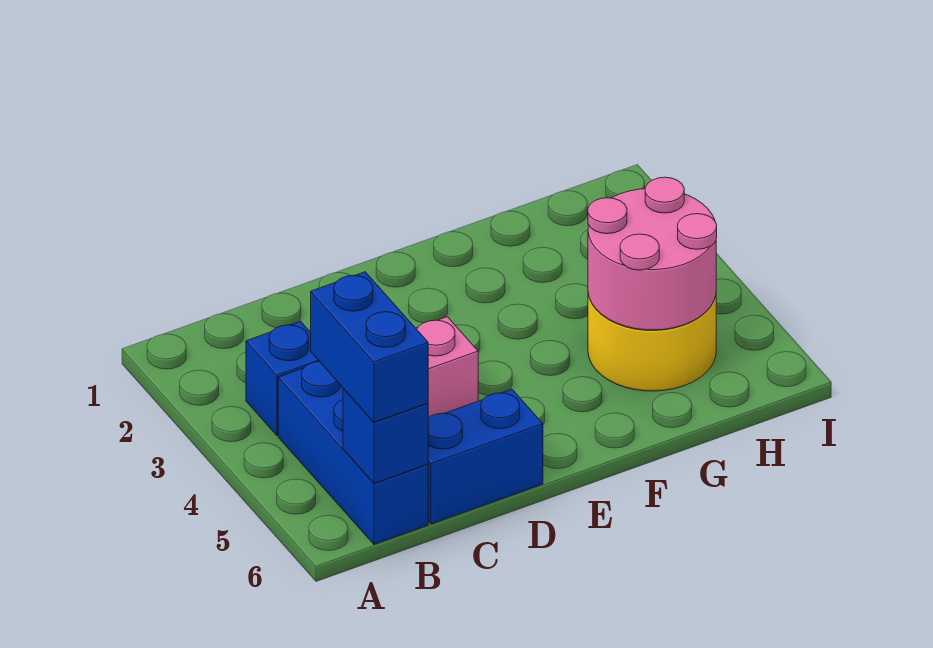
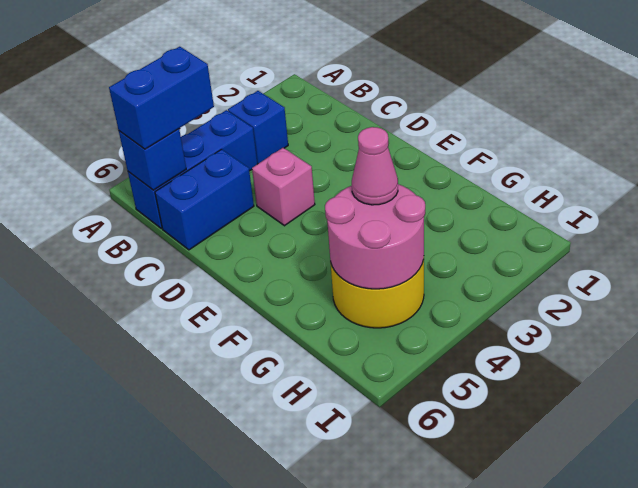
blue brick C6:D6 level 1 -> blue brick C5:C6 level 1
none -> pink cone G4 level 3

